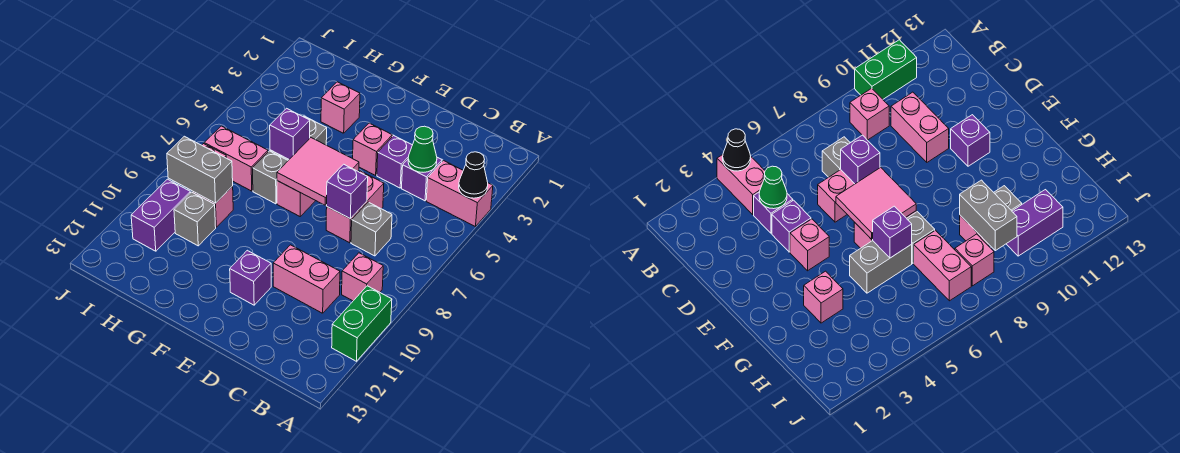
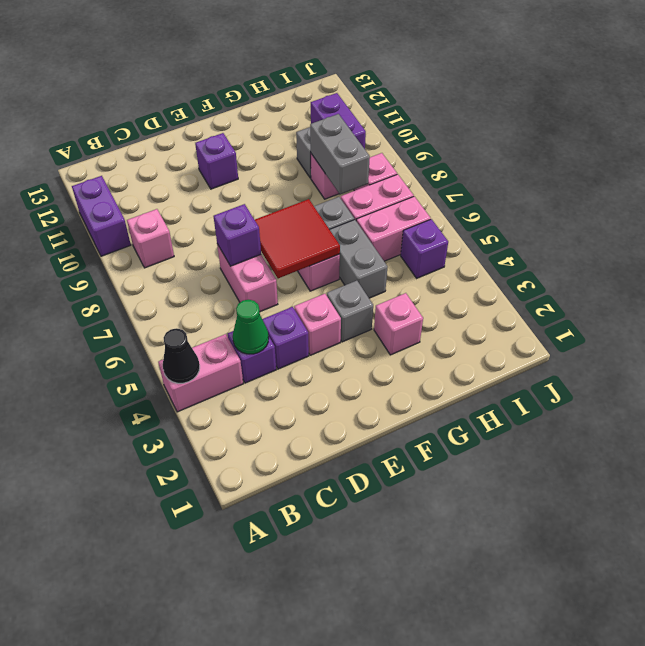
green brick A10:A11 level 1 -> purple brick A10:A11 level 1
grey brick C7 level 1 -> grey brick F4 level 1
pink brick C10:D10 level 1 -> pink brick H6:I6 level 1
pink tile E6:F7 level 2 -> red tile E6:F7 level 2
purple brick G6 level 2 -> purple brick I5 level 1
grey brick H9:I9 level 2 -> grey brick H8:H9 level 2

